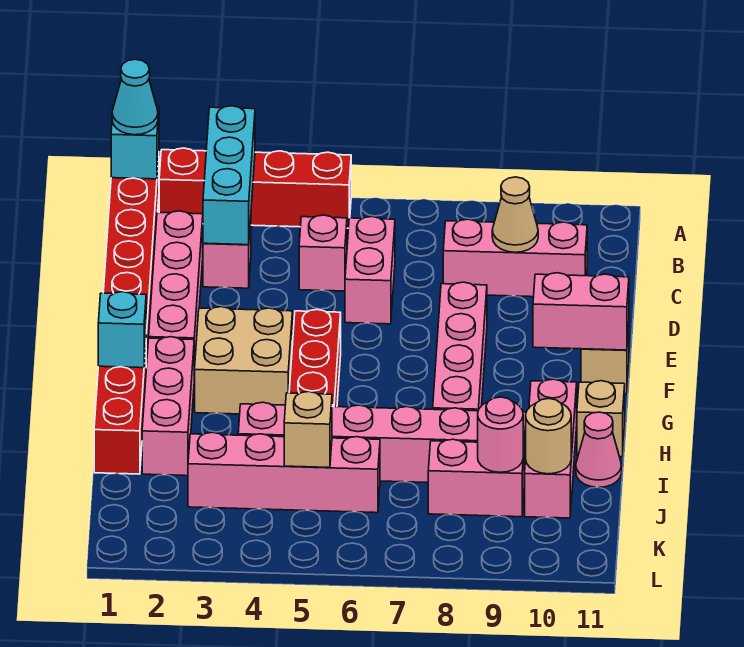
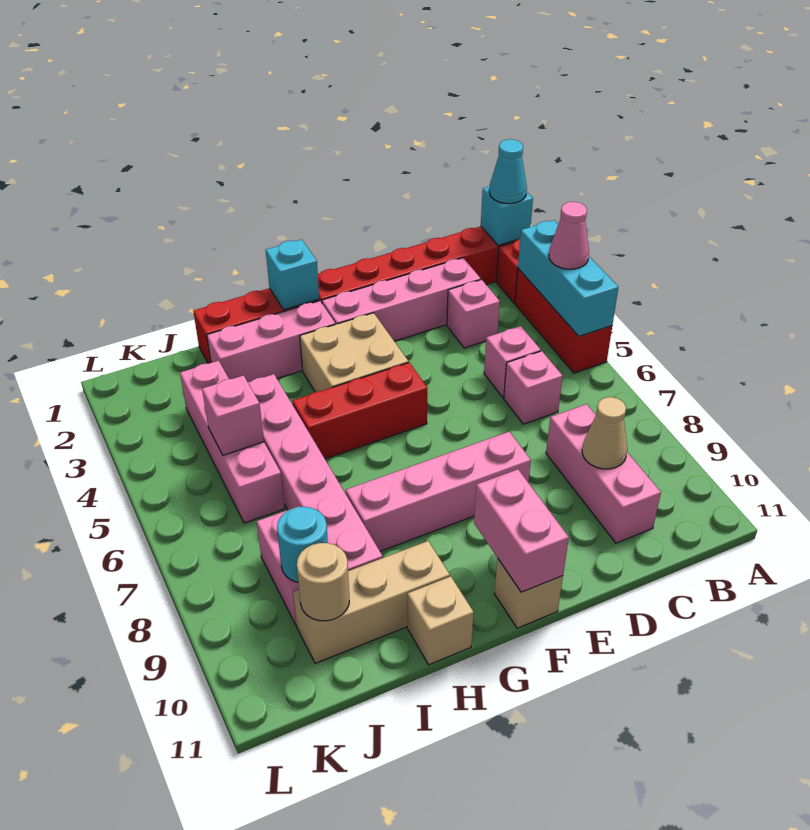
cyan brick A3:C3 level 2 -> cyan brick A3:A5 level 2
pink brick C6:D6 level 1 -> pink brick C6 level 1
pink brick H10:J10 level 1 -> tan brick H10:J10 level 1
pink cone I11 level 1 -> pink cone A4 level 3
tan brick J5 level 2 -> pink brick J5 level 2
pink round brick J9 level 2 -> cyan round brick J9 level 2

